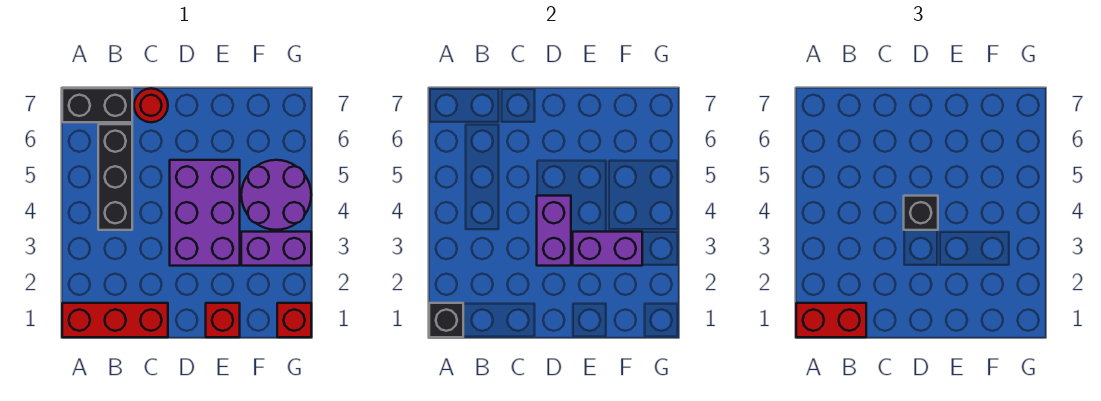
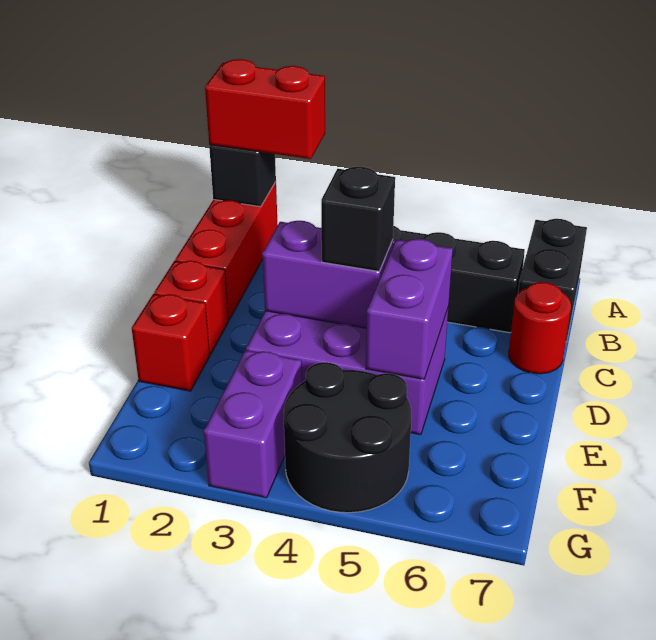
red brick A1:B1 level 3 -> red brick A1:A2 level 3
purple brick E3:F3 level 2 -> purple brick D5:E5 level 2
purple round brick F4:G5 level 1 -> black round brick F4:G5 level 1
red brick G1 level 1 -> red brick D1 level 1

